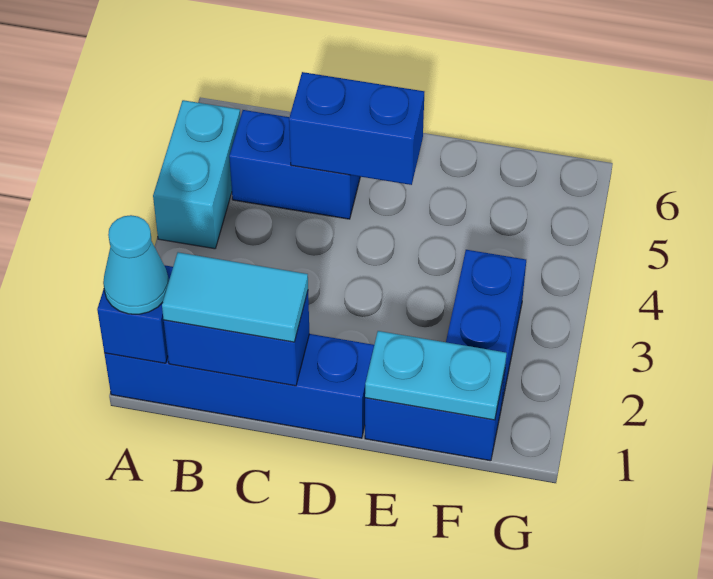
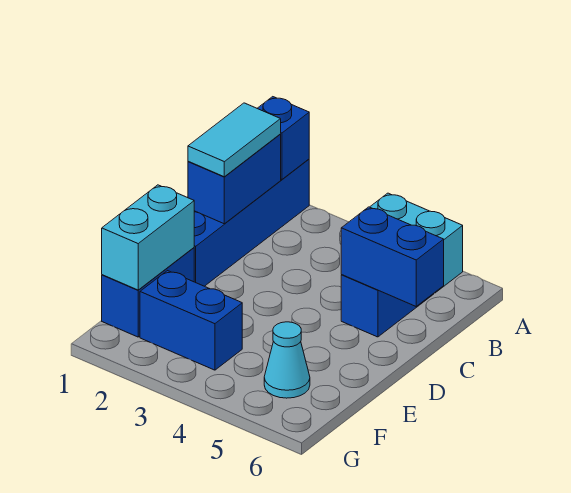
cyan cone A1 level 3 -> cyan cone F5 level 1
blue brick C5:D5 level 2 -> blue brick C5:C6 level 2
cyan plate E1:F1 level 2 -> cyan brick E1:F1 level 2

